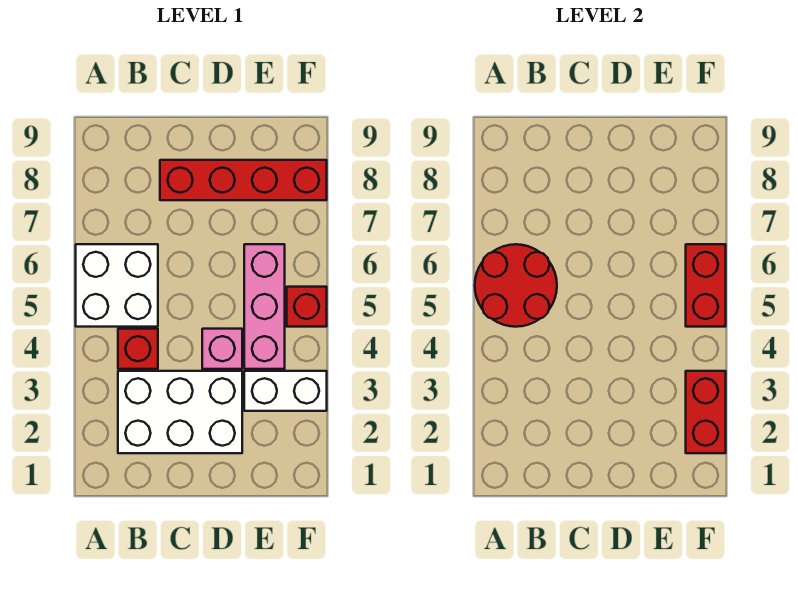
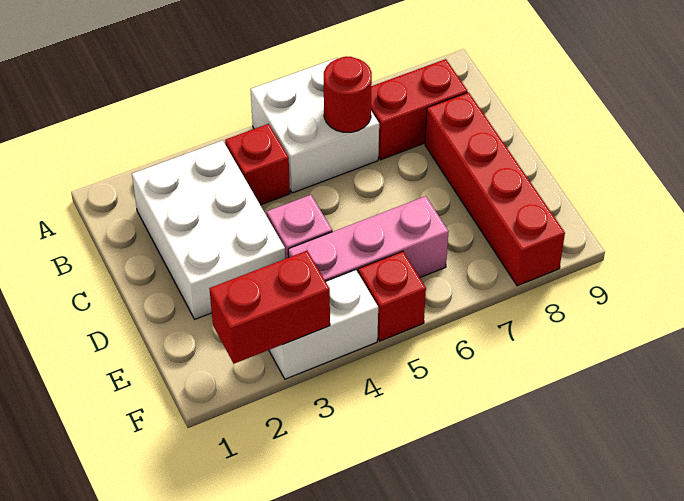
red round brick A5:B6 level 2 -> red round brick B6 level 2
white brick E3:F3 level 1 -> white brick F3:F4 level 1
red brick F5:F6 level 2 -> red brick B7:B8 level 1

